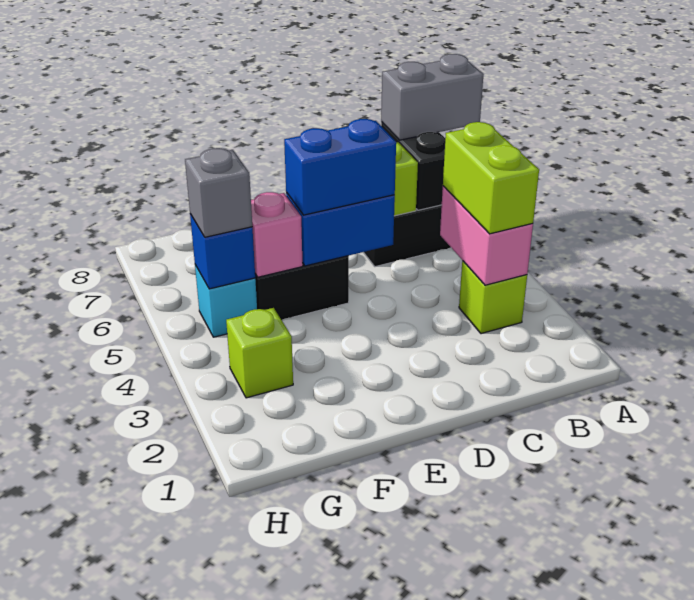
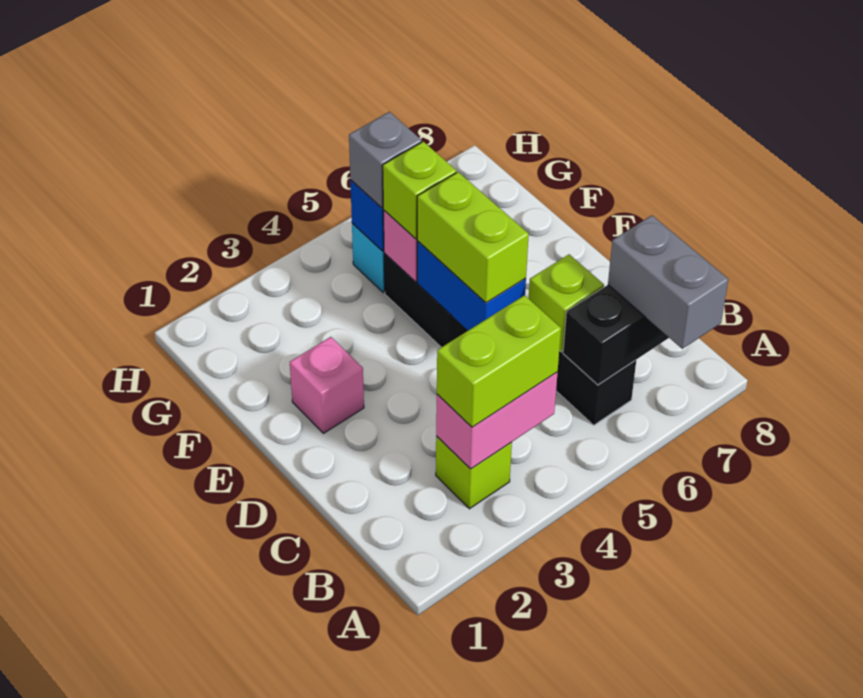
blue brick D5:E5 level 3 -> lime brick D5:E5 level 3
none -> pink brick E2 level 1
lime brick G3 level 1 -> lime brick F5 level 3

